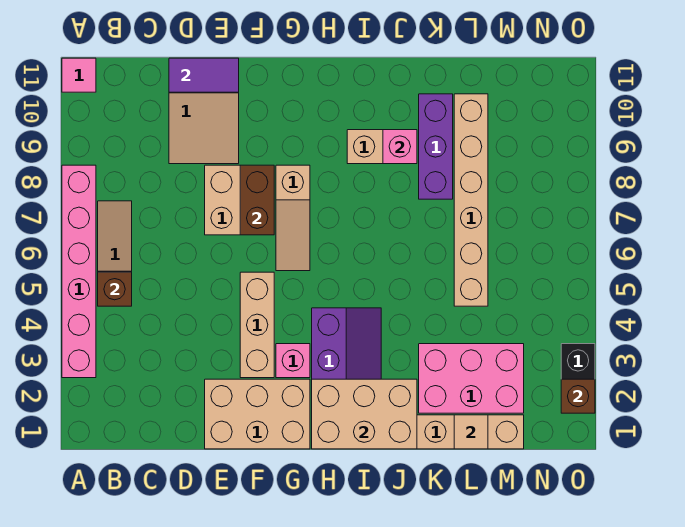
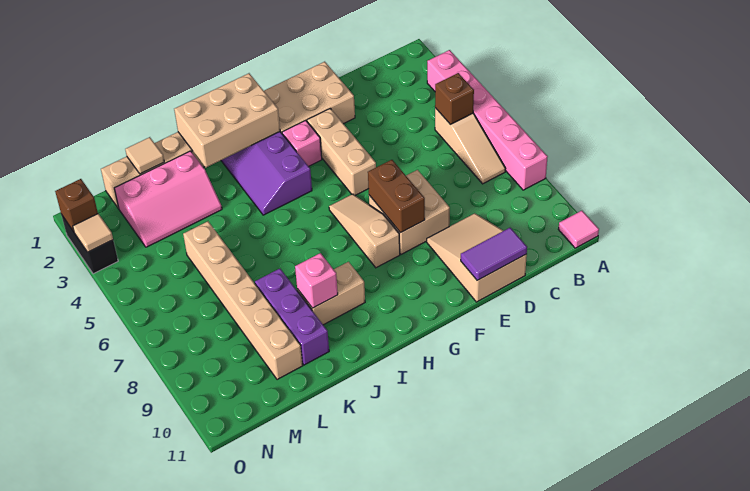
pink brick K2:M3 level 1 -> pink slope K2:M3 level 1 top 2
none -> tan tile O3 level 2

